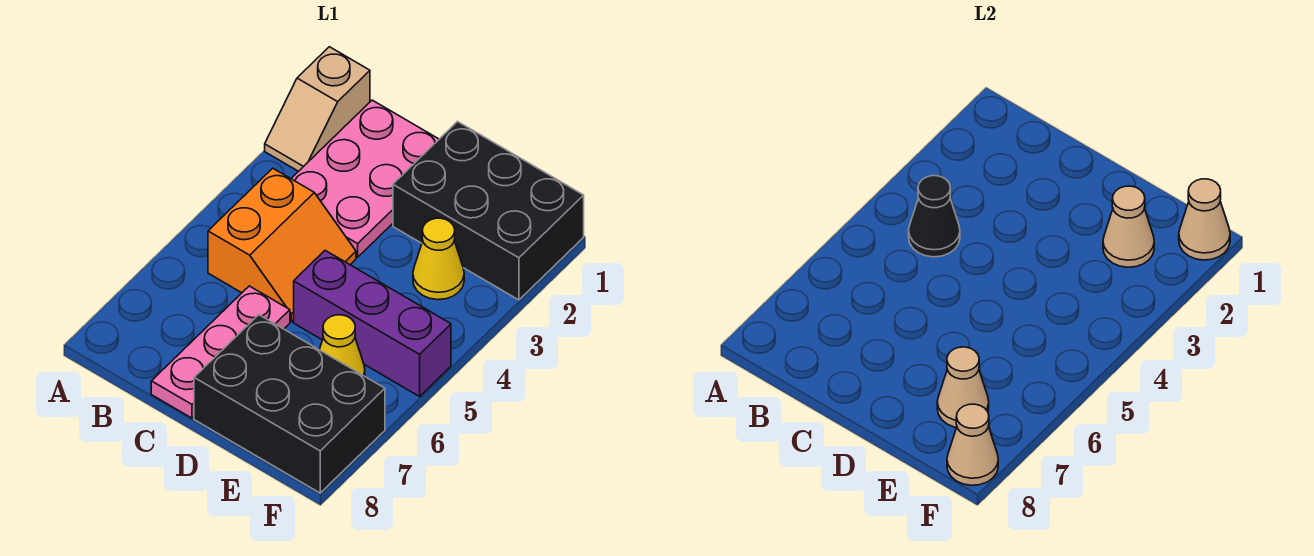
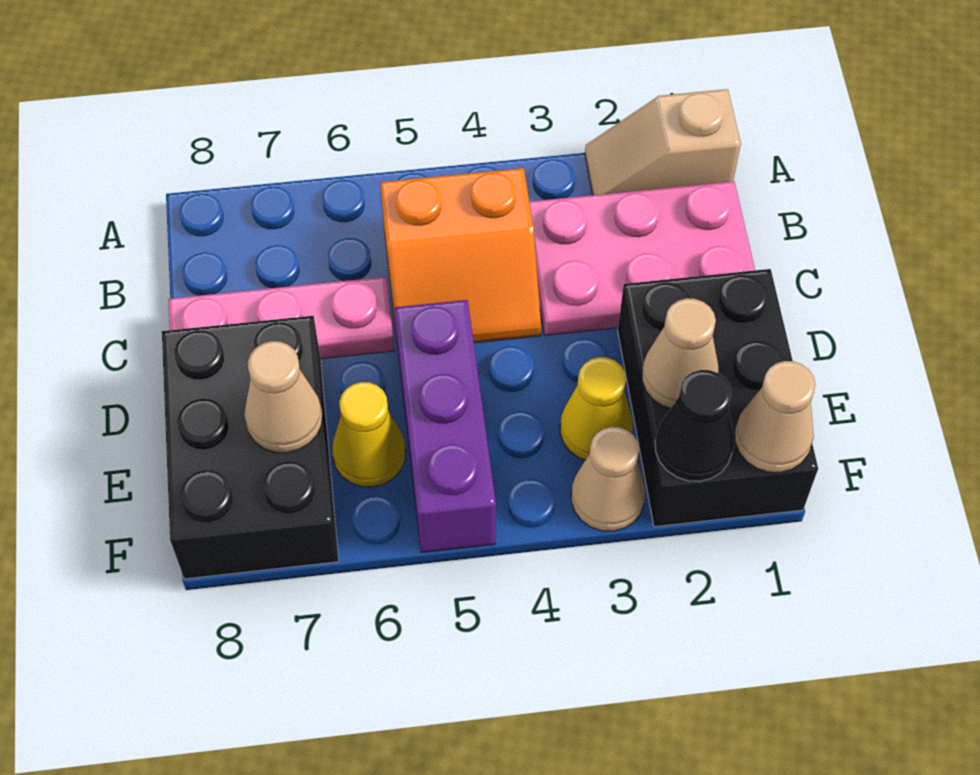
black cone B4 level 2 -> black cone F2 level 2
tan cone F8 level 2 -> tan cone F3 level 1

